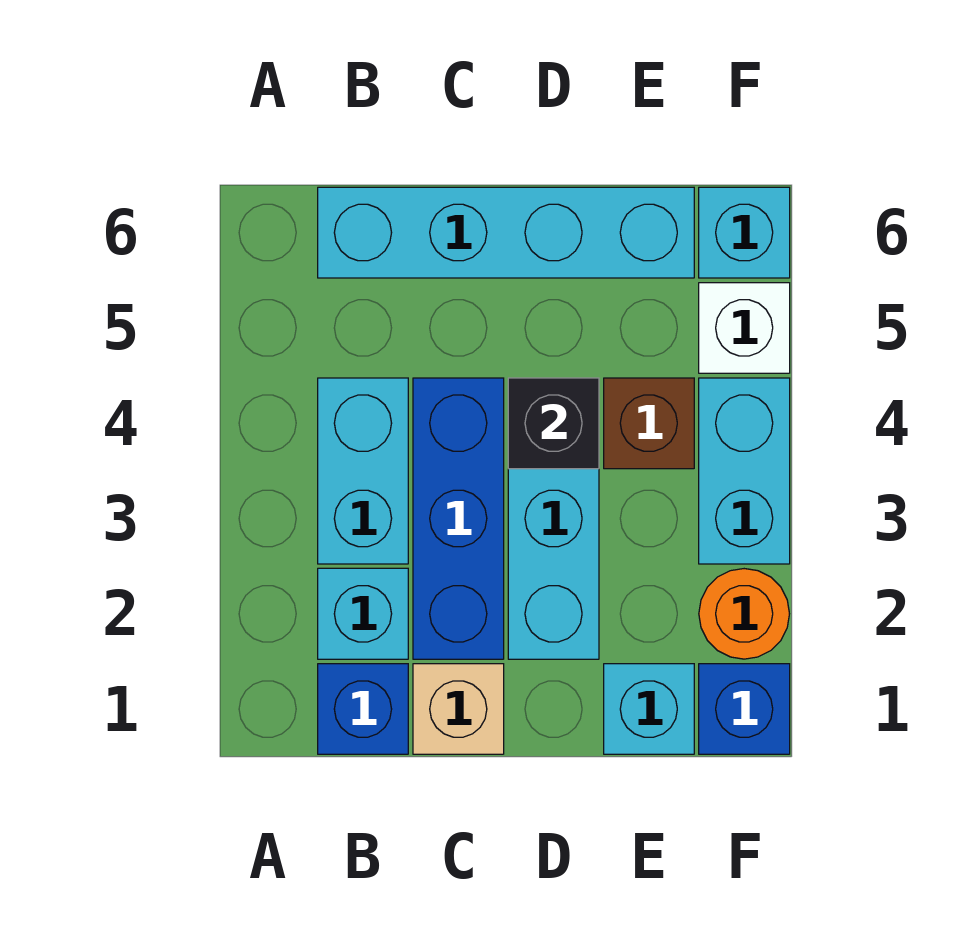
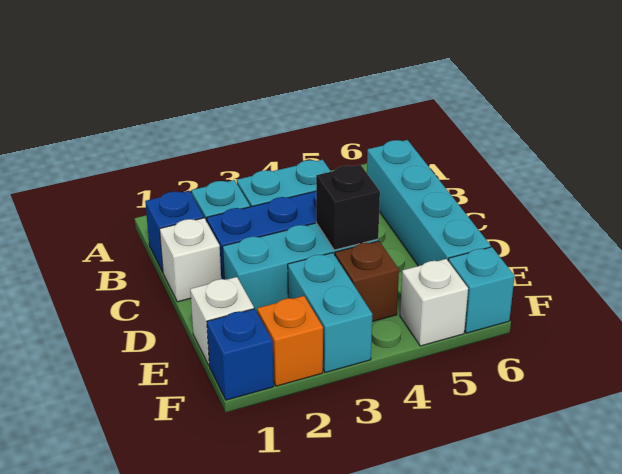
tan brick C1 level 1 -> white brick C1 level 1
cyan brick E1 level 1 -> white brick E1 level 1
orange round brick F2 level 1 -> orange brick F2 level 1
cyan brick F3:F4 level 1 -> cyan brick E3:F3 level 1

